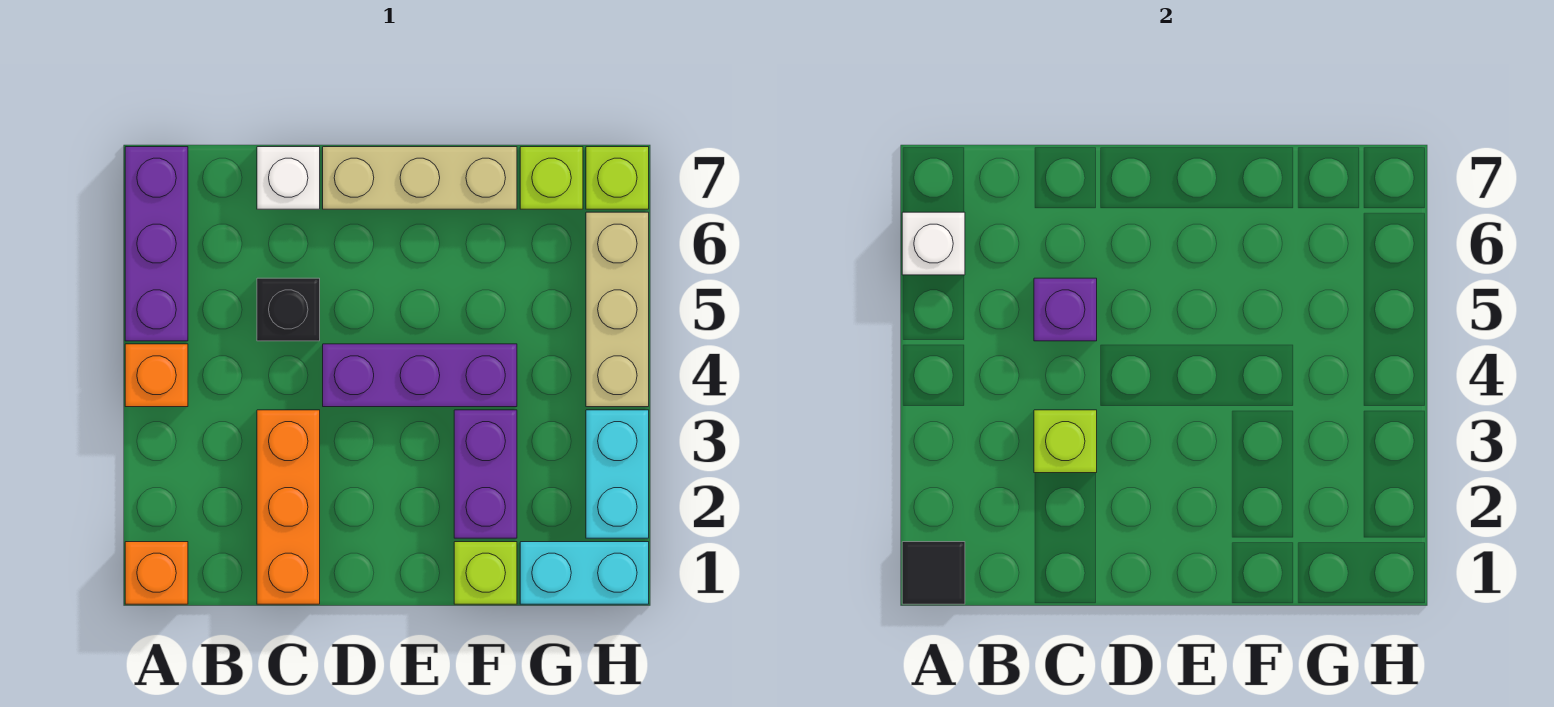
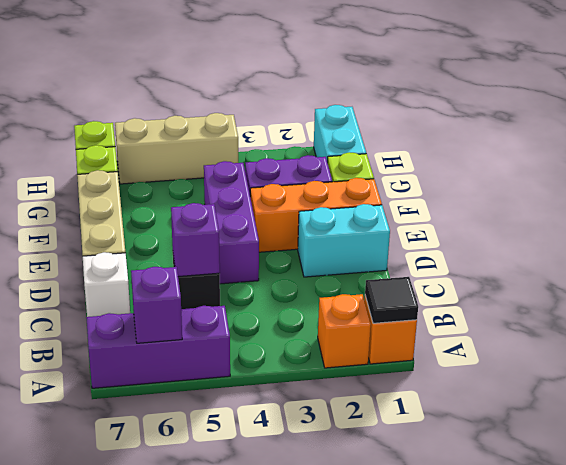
orange brick A4 level 1 -> orange brick A2 level 1
white brick A6 level 2 -> purple brick A6 level 2
orange brick C1:C3 level 1 -> orange brick E1:E3 level 1
lime brick C3 level 2 -> none
cyan brick H2:H3 level 1 -> cyan brick D1:D2 level 1

